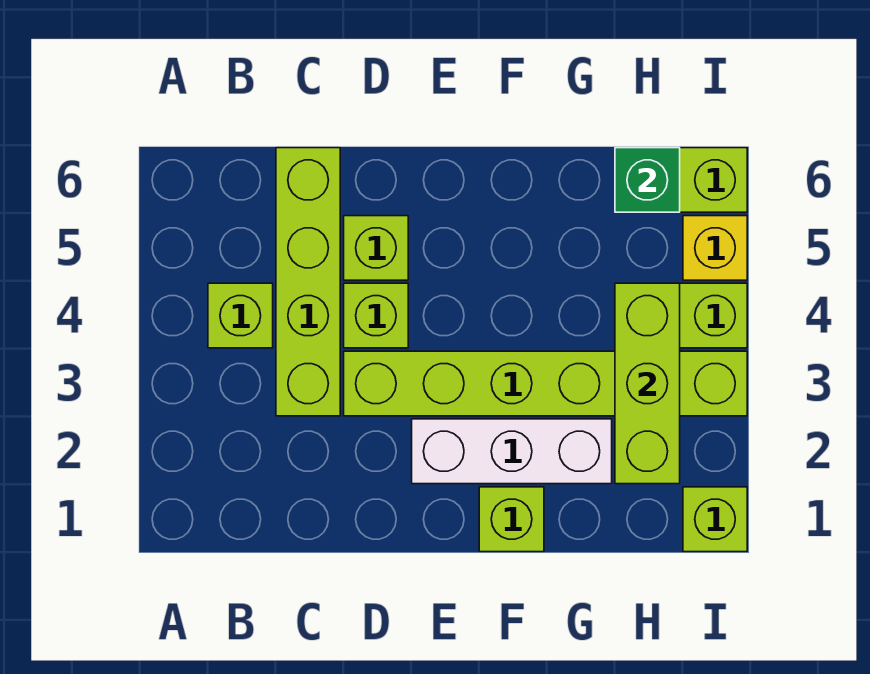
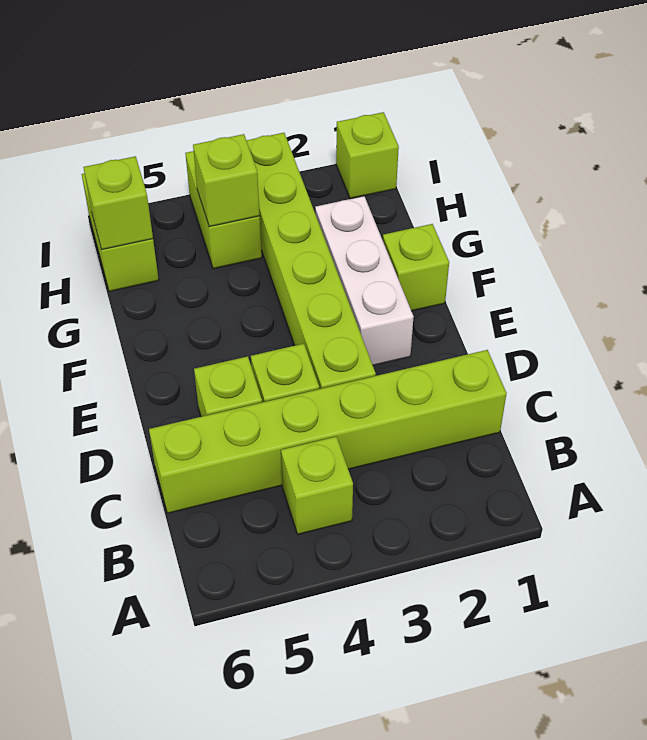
lime brick C3:C6 level 1 -> lime brick C1:C6 level 1
lime brick H2:H4 level 2 -> lime brick H4 level 2
green brick H6 level 2 -> lime brick H6 level 2
yellow brick I5 level 1 -> none

